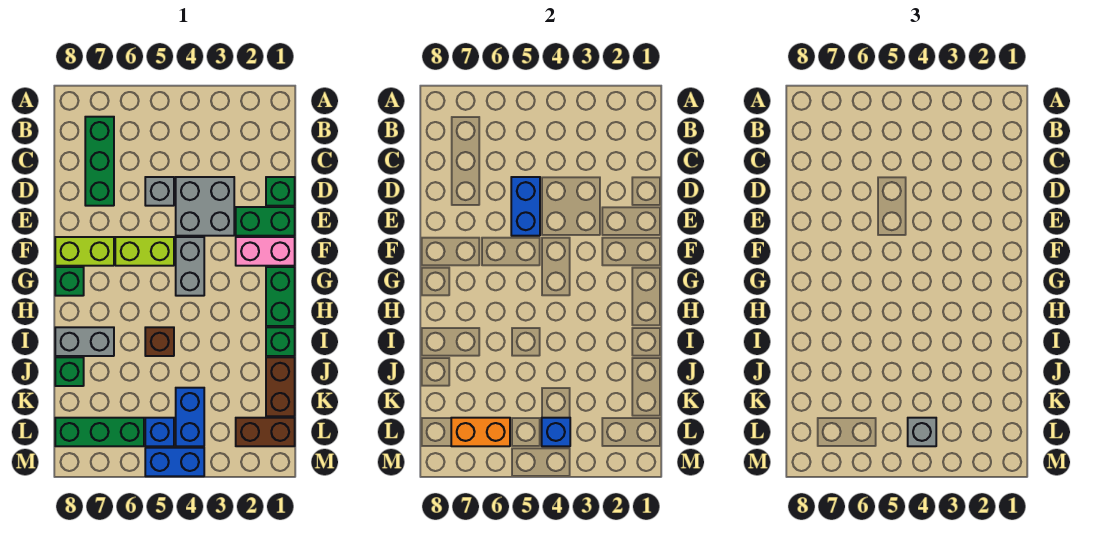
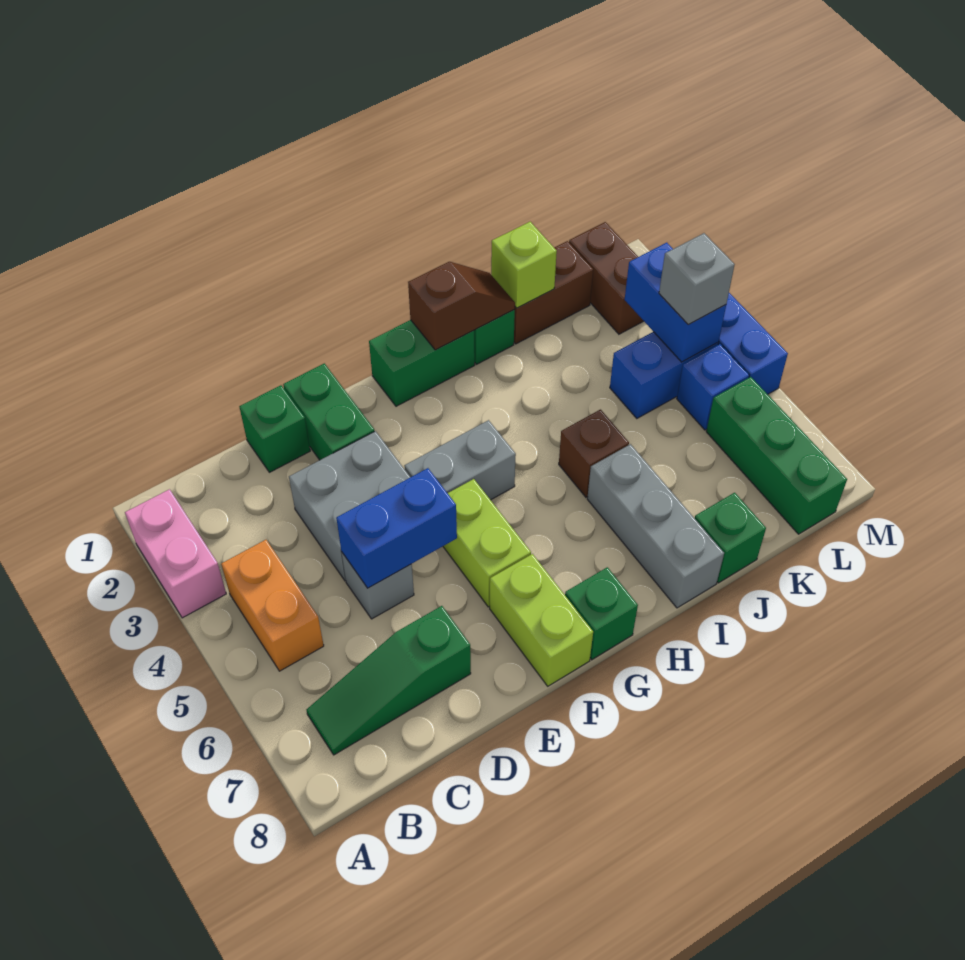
green brick B7:D7 level 1 -> green slope B7:D7 level 1 top D
pink brick F1:F2 level 1 -> pink brick A2:A3 level 1
none -> brown slope H1:I1 level 2 top H
grey brick I7:I8 level 1 -> grey brick I6:I8 level 1
none -> lime brick J1 level 2
blue brick L4 level 2 -> blue brick L3:L4 level 2
orange brick L6:L7 level 2 -> orange brick B4:B5 level 1

